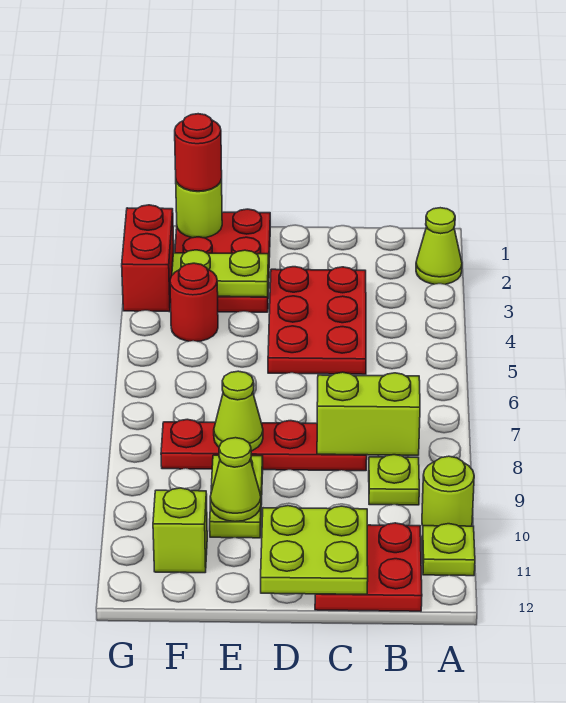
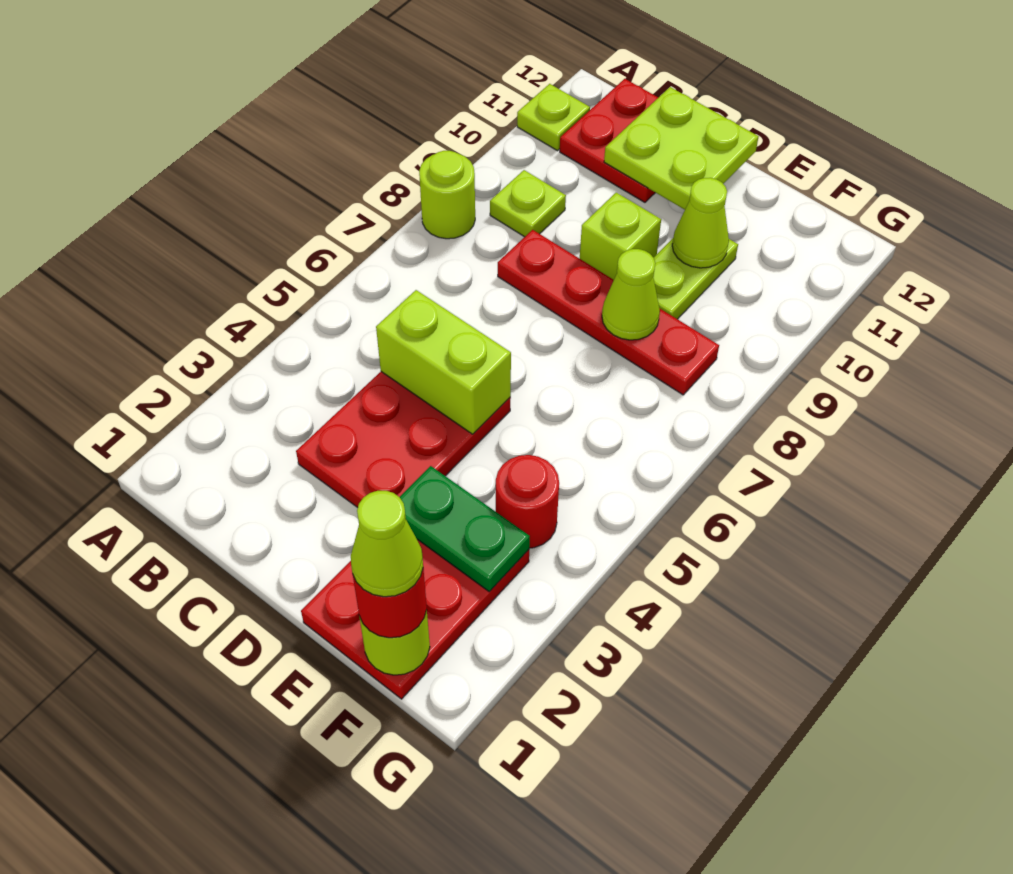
lime cone A2 level 1 -> lime cone F1 level 4
lime round brick A10 level 1 -> lime round brick A8 level 1
lime brick B8:C8 level 2 -> lime brick C5:D5 level 2
lime plate E3:F3 level 2 -> green plate E3:F3 level 2
lime brick F11 level 1 -> lime brick D9 level 1
red brick G2:G3 level 1 -> none

